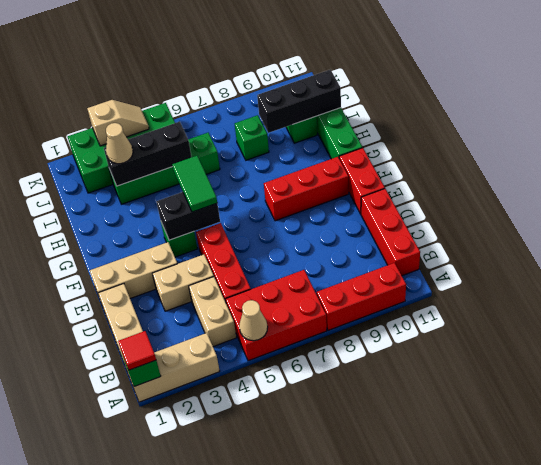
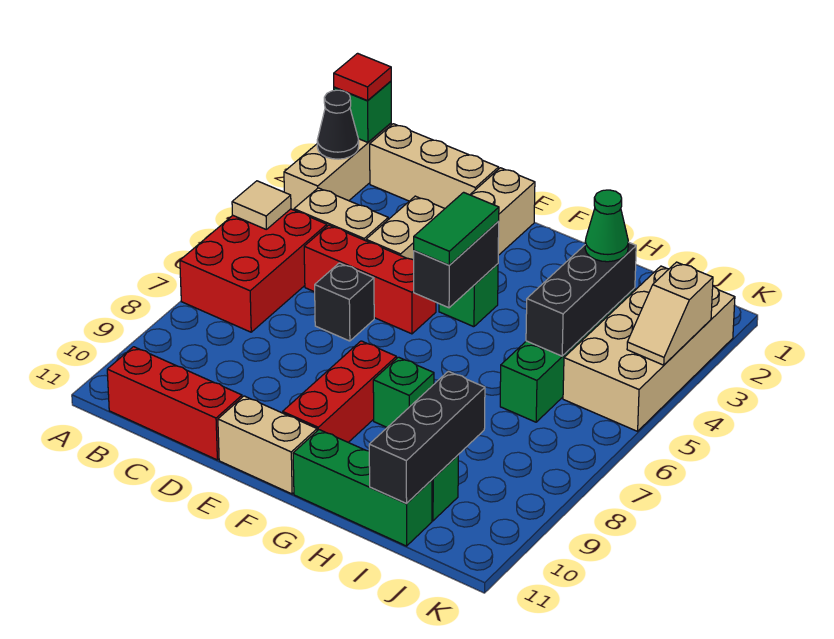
none -> black cone A2 level 2
tan cone A5 level 2 -> tan tile A5 level 2
red brick A8:A10 level 1 -> none
none -> black brick D6 level 1
red brick E11:F11 level 1 -> tan brick E11:F11 level 1
green tile F5:G5 level 3 -> green tile F4:F5 level 3
tan cone I3 level 3 -> green cone I3 level 3
green brick I8 level 1 -> green brick G8 level 1
green brick J2:K5 level 1 -> tan brick J2:K5 level 1

